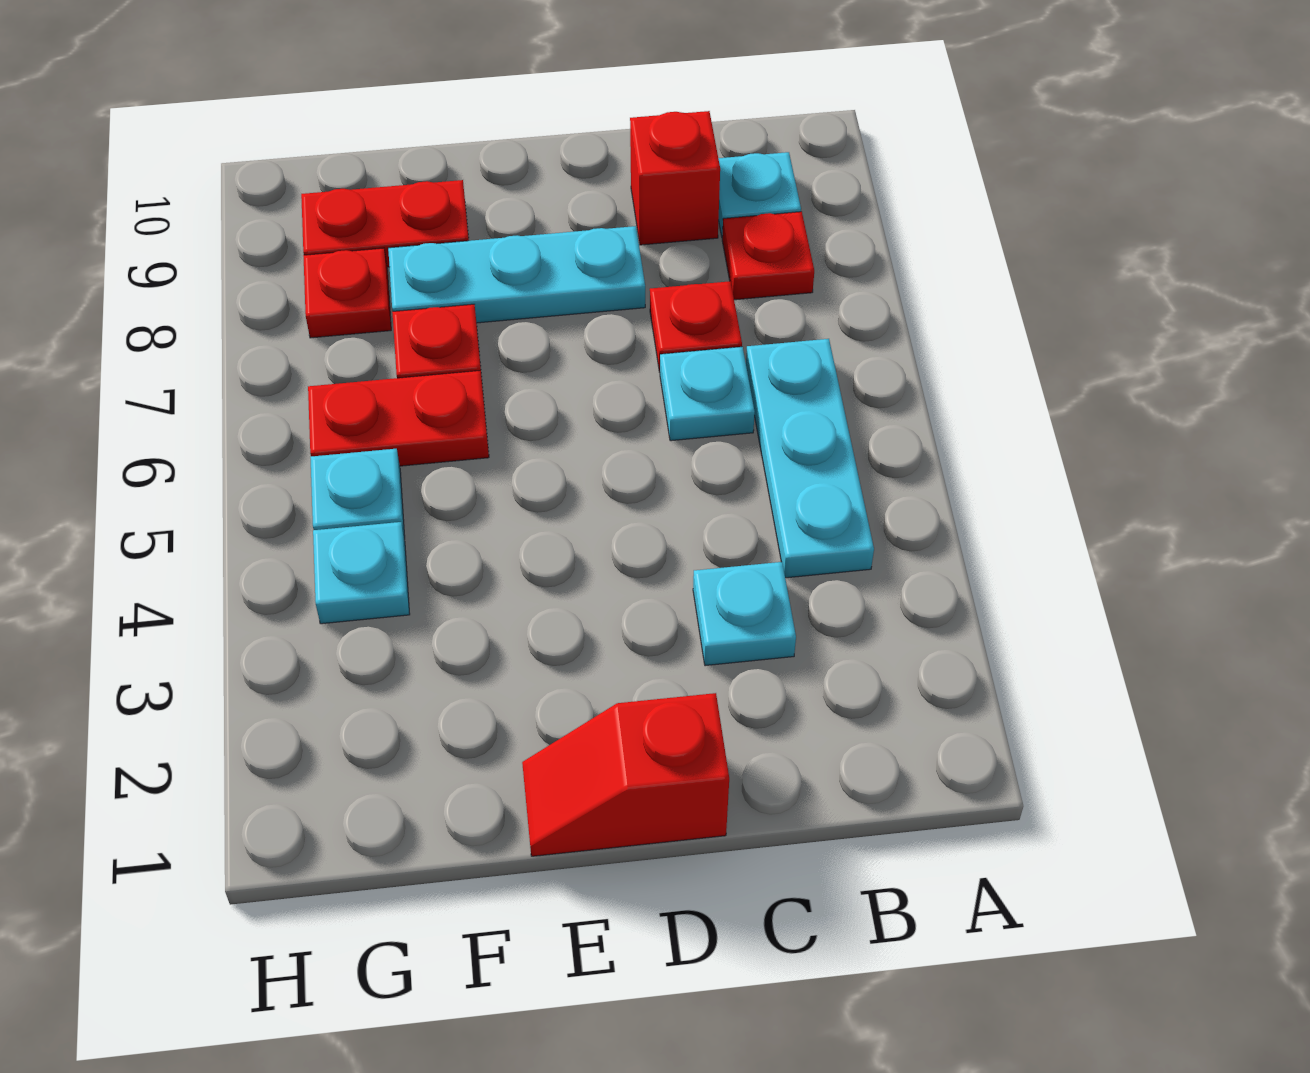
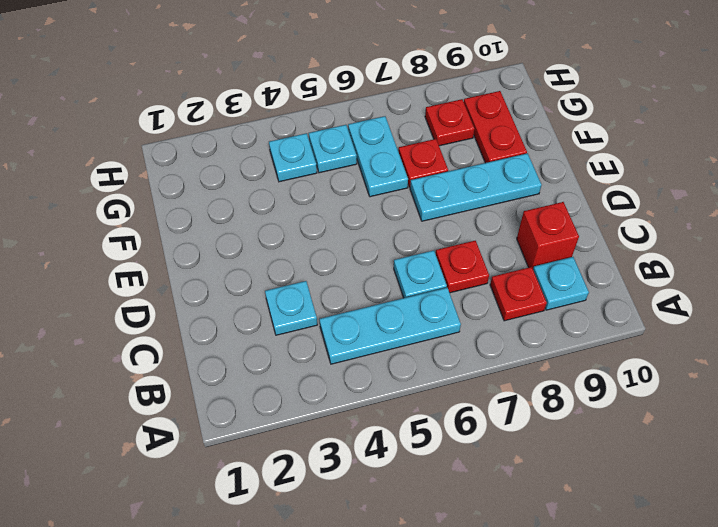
red slope D1:E1 level 1 top D -> none
cyan plate D8:F8 level 1 -> cyan plate E7:E9 level 1
red plate F6:G6 level 1 -> cyan plate F6:G6 level 1

